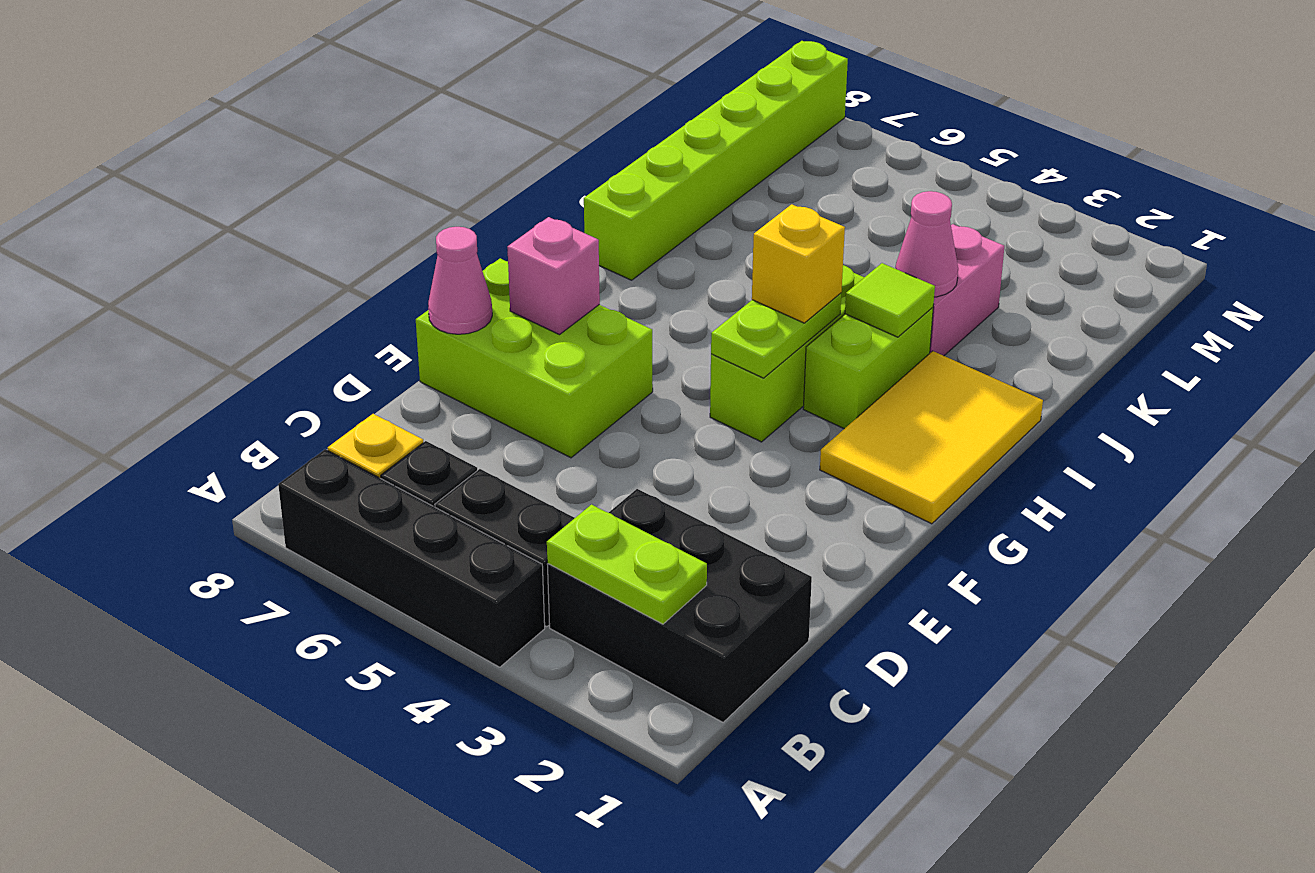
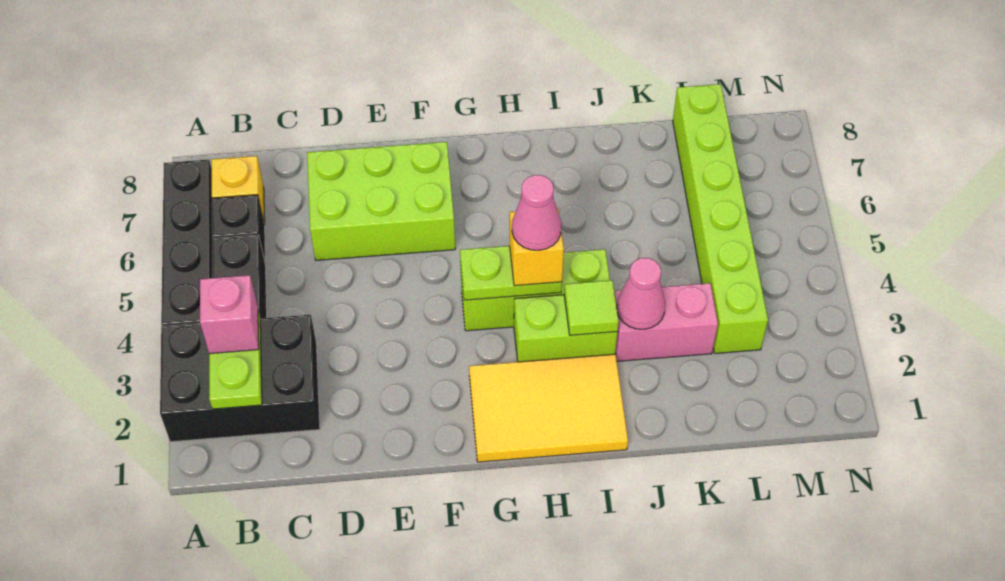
black brick B1:C3 level 1 -> black brick A2:C3 level 1
lime brick E6:F8 level 1 -> lime brick D6:F7 level 1
pink cone E8 level 2 -> pink cone H4 level 4
pink brick F7 level 2 -> pink brick B3 level 3
lime brick I8:N8 level 1 -> lime brick L3:L8 level 1

